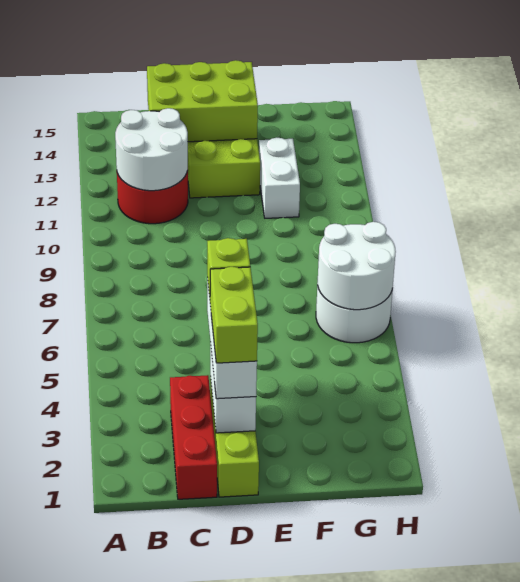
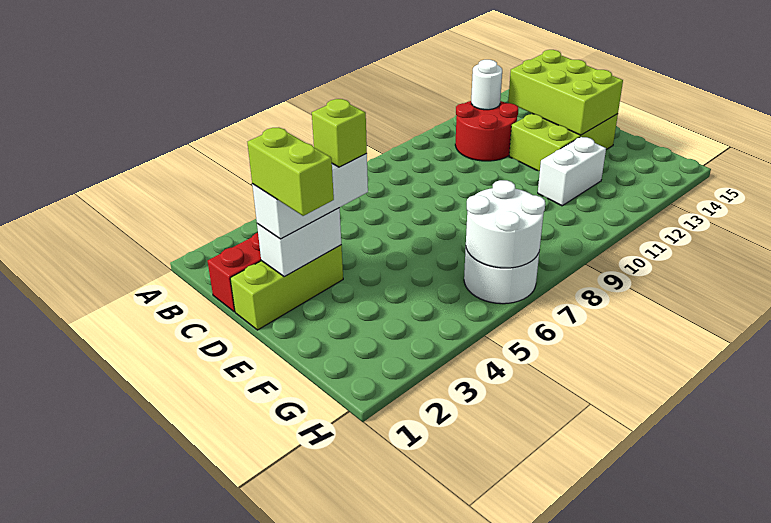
white round brick B11:C12 level 2 -> white round brick B12 level 2
lime brick D2:D3 level 4 -> lime brick D2:E2 level 4

